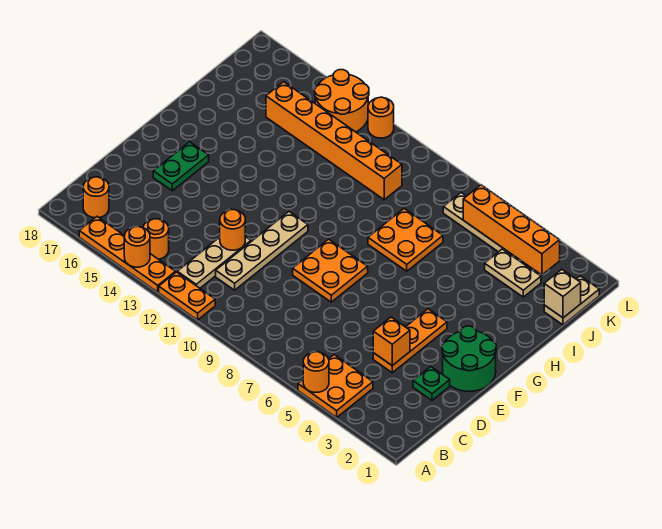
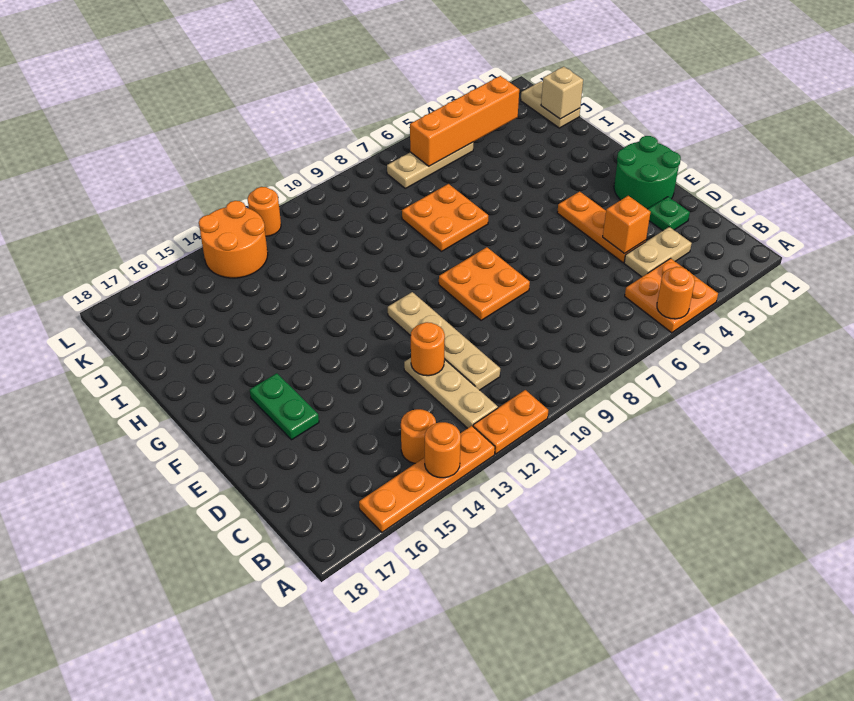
orange round brick B17 level 1 -> none
tan plate J3:J4 level 1 -> tan plate C3:C4 level 1
orange brick J10:J15 level 1 -> none

